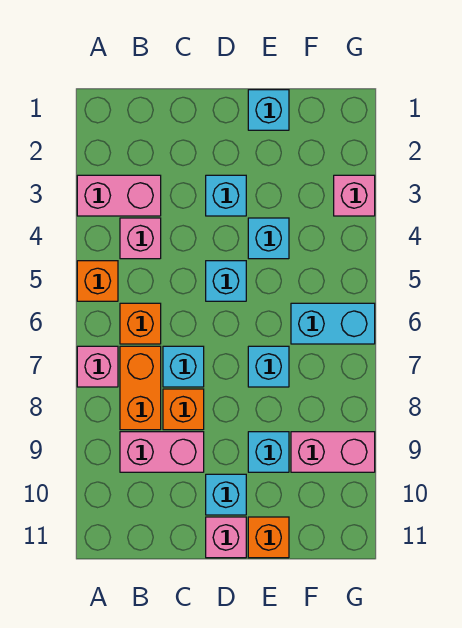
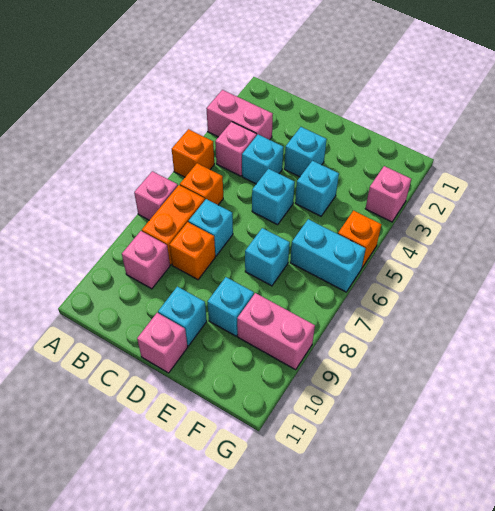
pink brick B9:C9 level 1 -> pink brick B9 level 1
cyan brick E1 level 1 -> cyan brick C4 level 1
orange brick E11 level 1 -> orange brick G5 level 1

